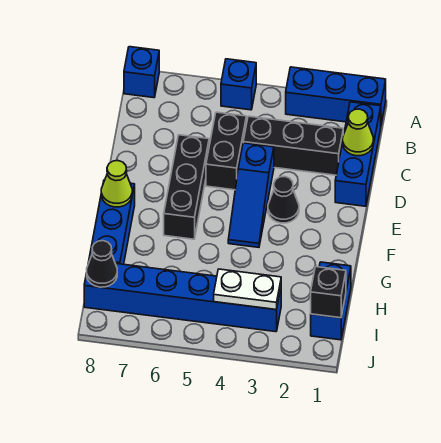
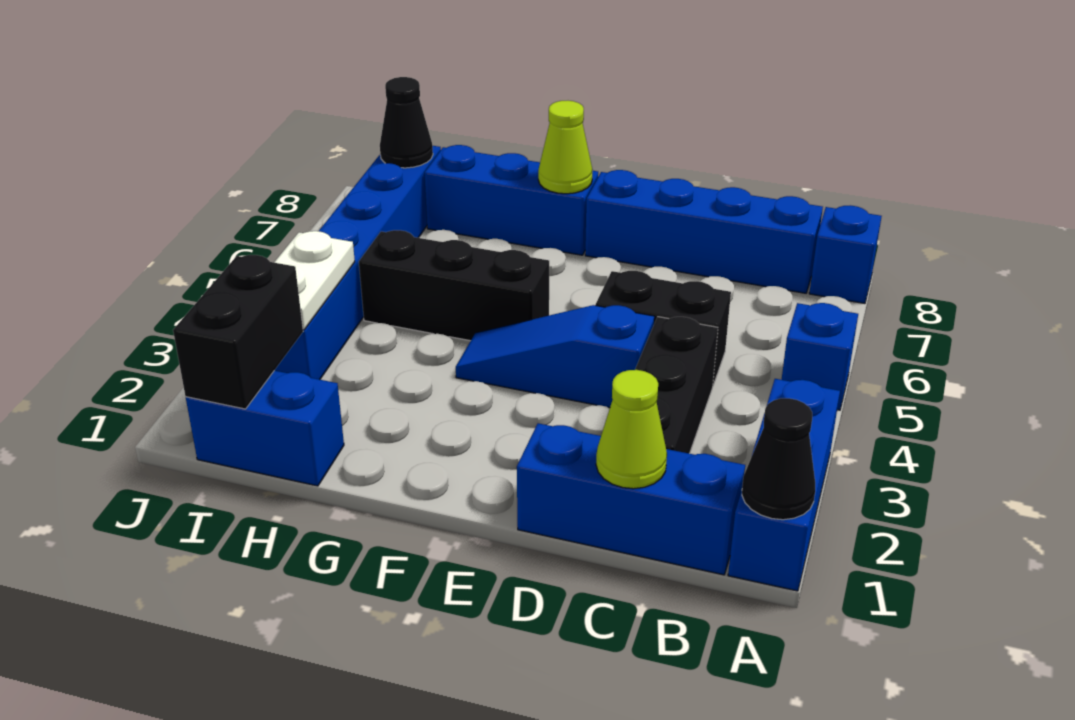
none -> blue brick B8:E8 level 1
black brick D6:F6 level 1 -> black brick F5:H5 level 1
black cone E3 level 1 -> black cone A1 level 2
black brick I1 level 2 -> black brick I1:I2 level 2

